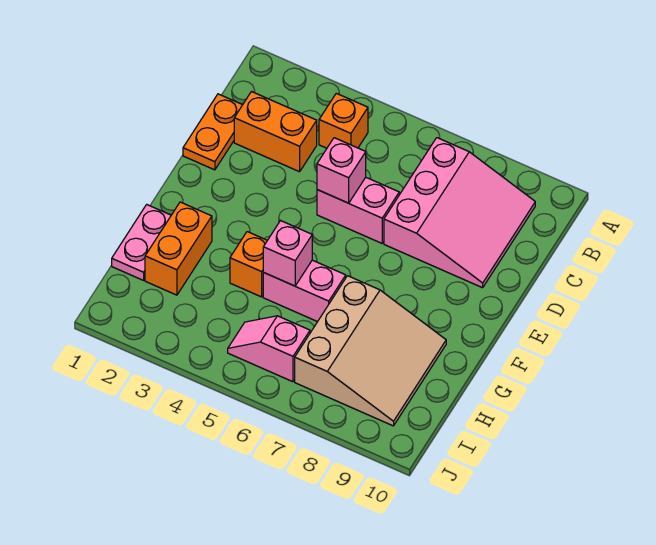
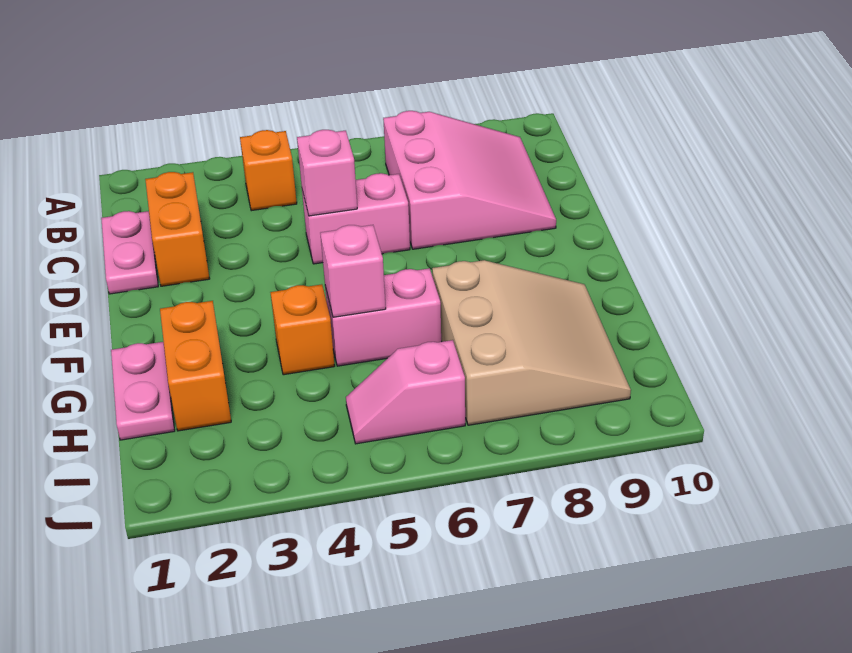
orange plate C1:D1 level 1 -> pink plate C1:D1 level 1
orange brick C2:C3 level 1 -> orange brick C2:D2 level 1

